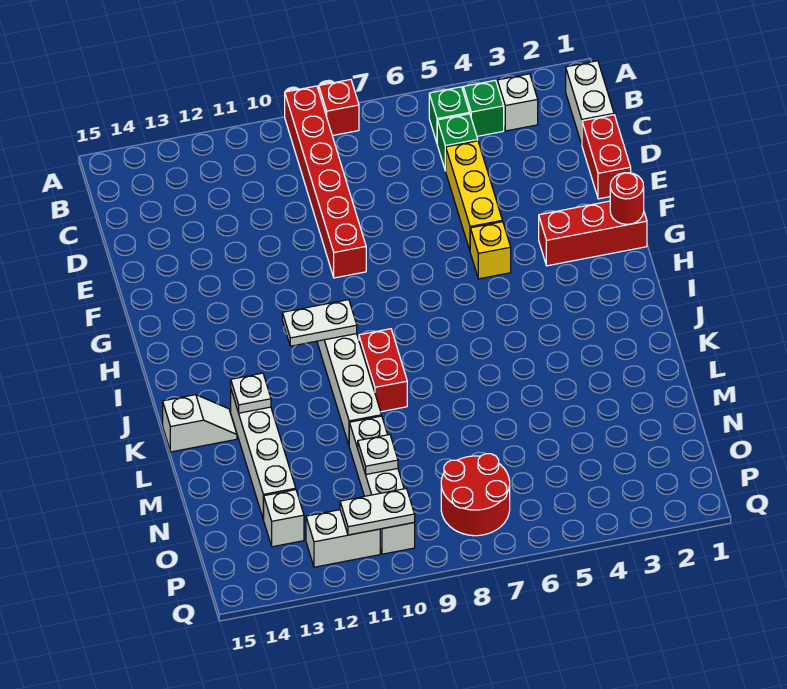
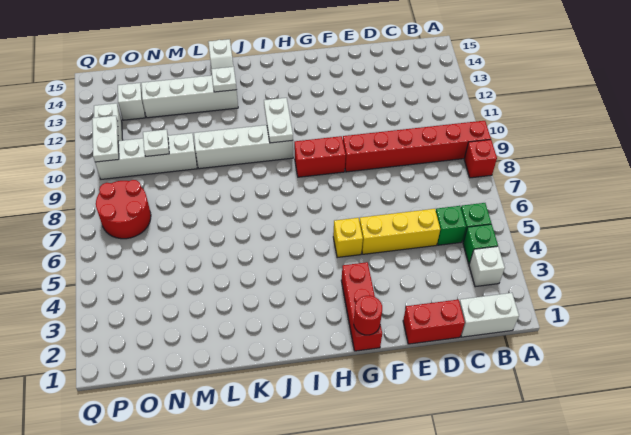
red brick J9:K9 level 1 -> red brick G9:H9 level 1

